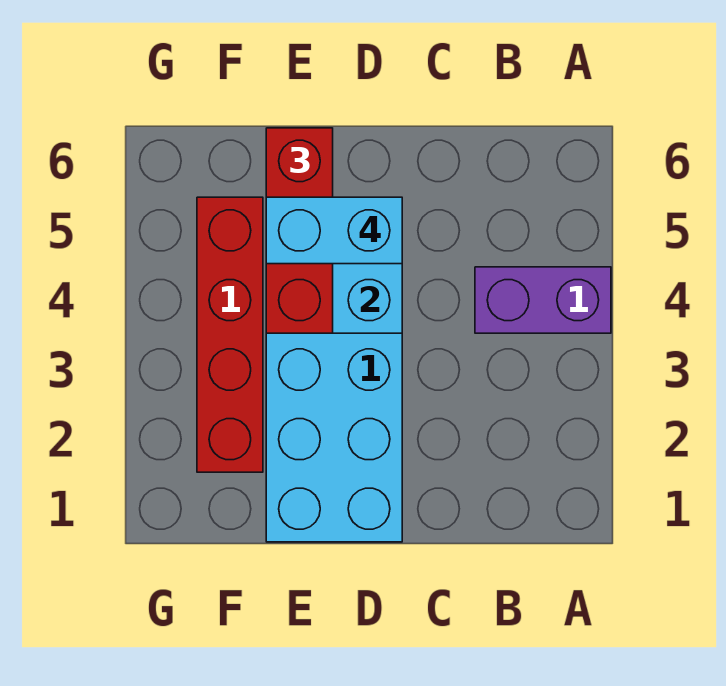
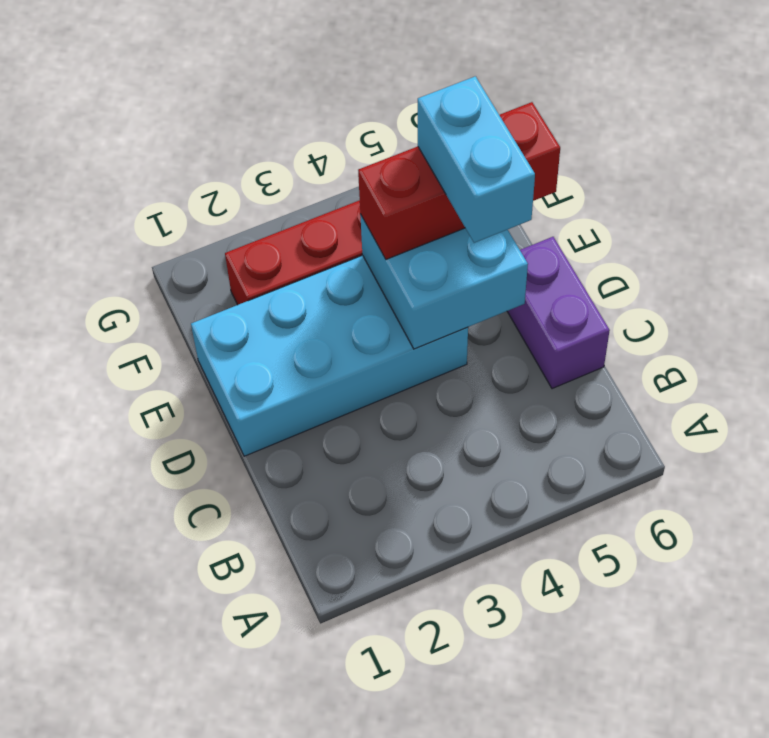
purple brick A4:B4 level 1 -> purple brick C6:D6 level 1

